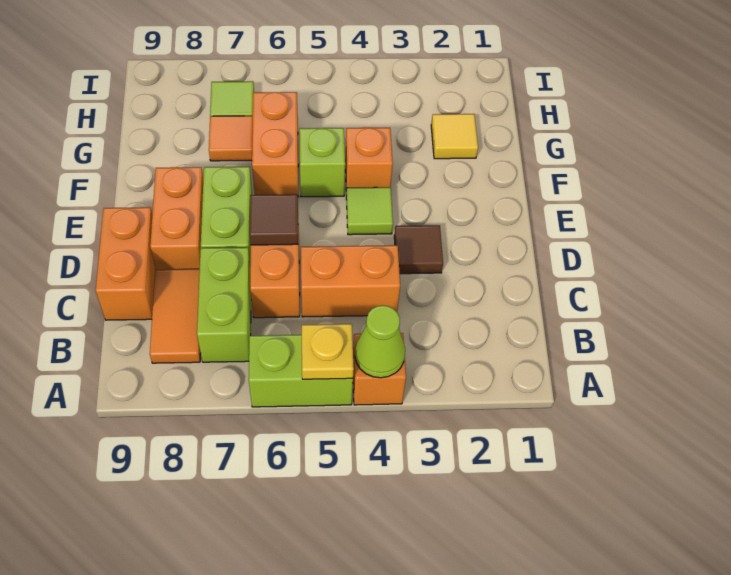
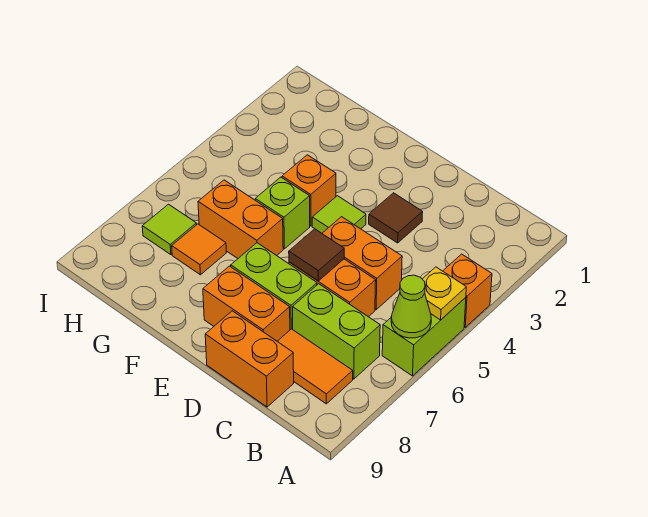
lime cone A4 level 2 -> lime cone A6 level 2
orange brick C4:C5 level 1 -> orange brick C5:D5 level 1
yellow tile G2 level 1 -> none

